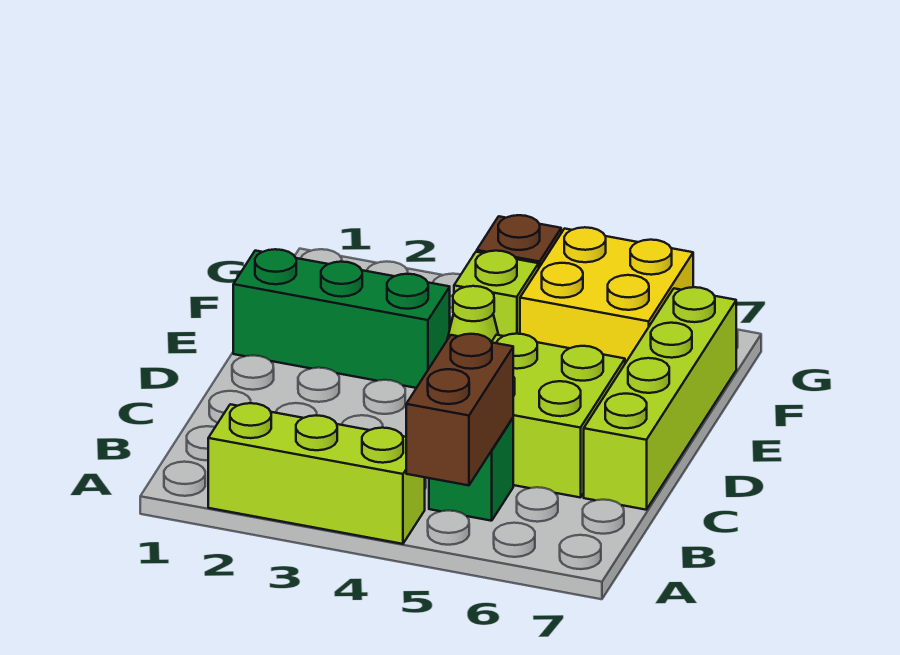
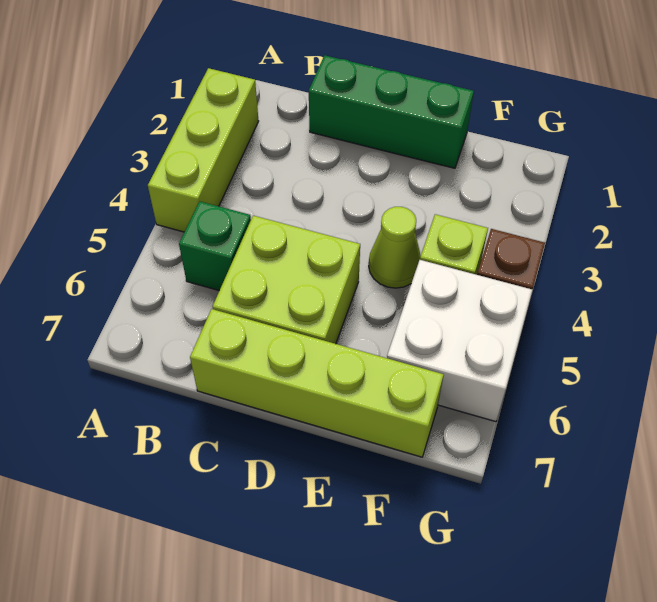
brown brick A5:B5 level 2 -> none
green brick E1:E3 level 1 -> green brick C1:E1 level 1
yellow brick F5:G6 level 1 -> white brick F5:G6 level 1

